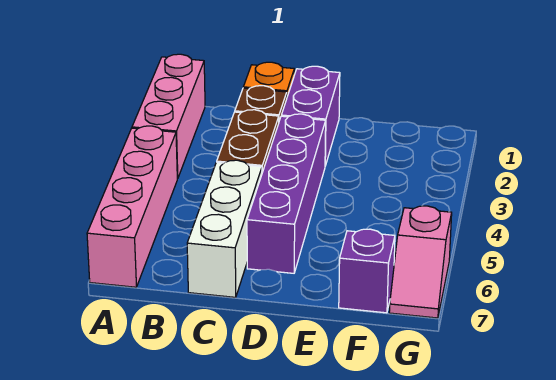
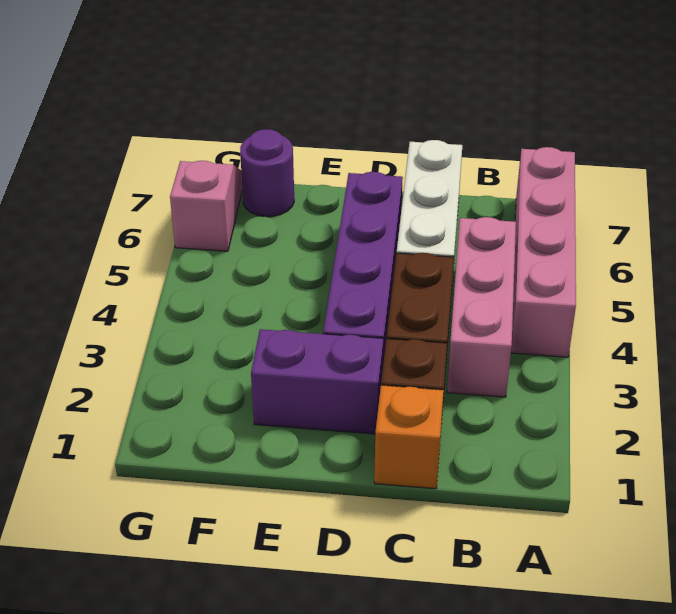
pink brick A1:A3 level 1 -> pink brick B3:B5 level 1
purple brick D1:D2 level 1 -> purple brick D2:E2 level 1
purple brick F7 level 1 -> purple round brick F7 level 1

